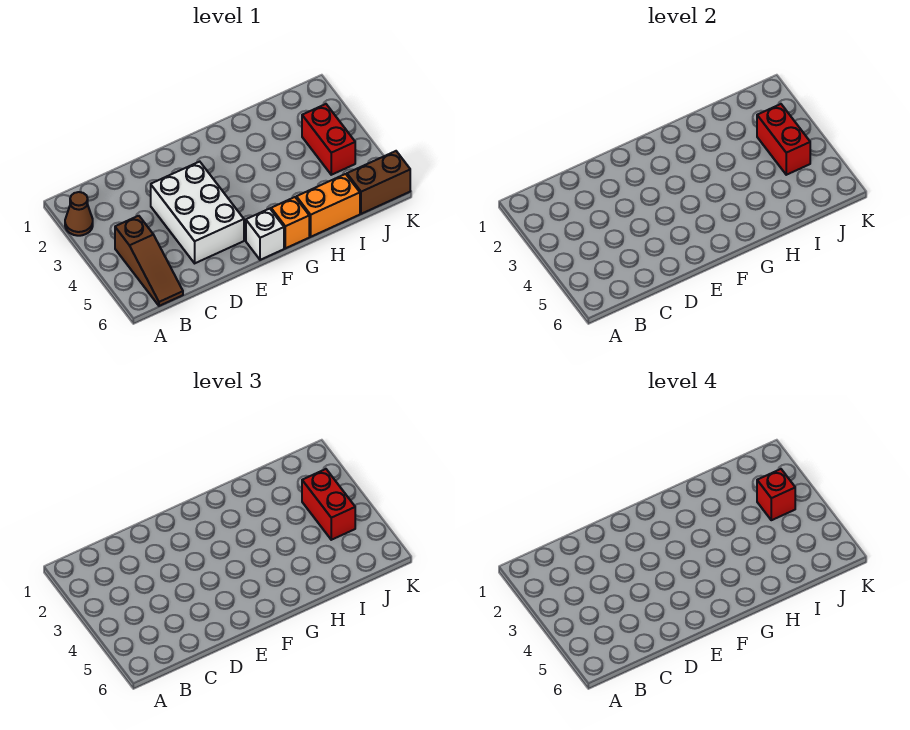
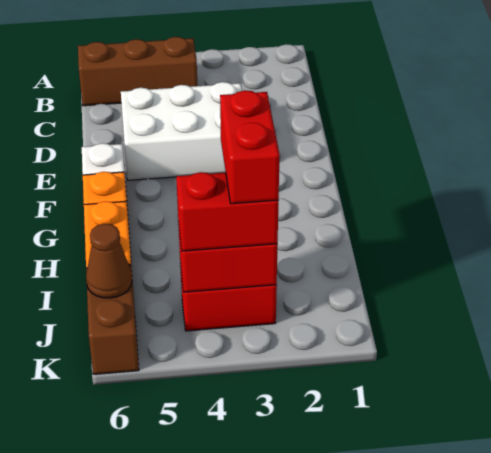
brown cone A2 level 1 -> brown cone J6 level 2
brown slope B4:B6 level 1 top 4 -> brown brick B4:B6 level 1
red brick J3 level 4 -> red brick I3:J3 level 4

